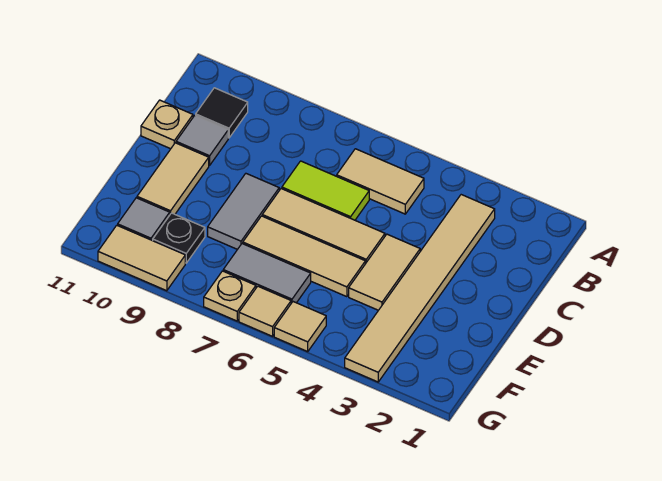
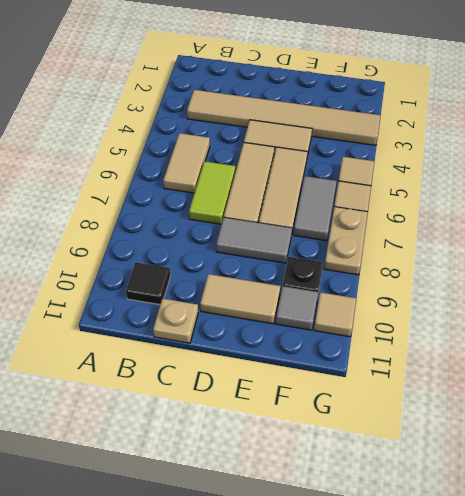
grey tile C10 level 1 -> none
tan plate G7 level 1 -> tan plate G7:G8 level 1
tan tile G9:G10 level 1 -> tan tile G10 level 1

